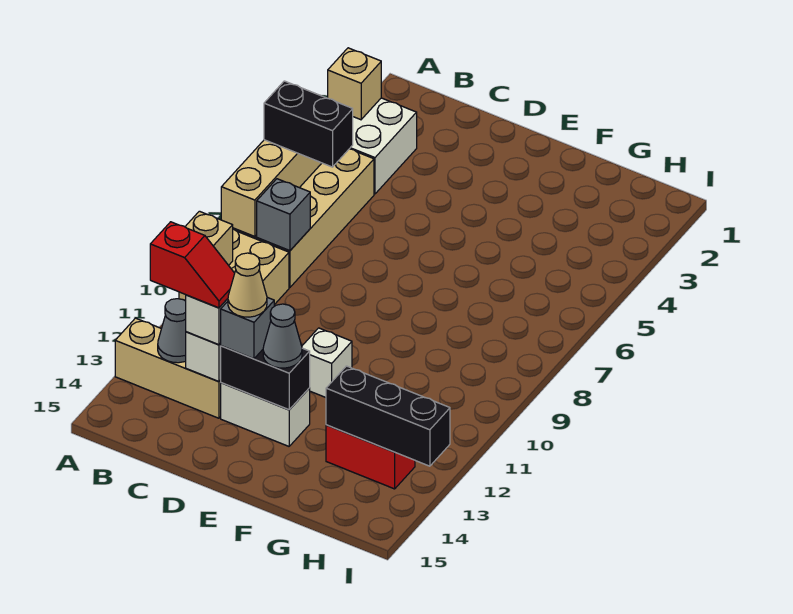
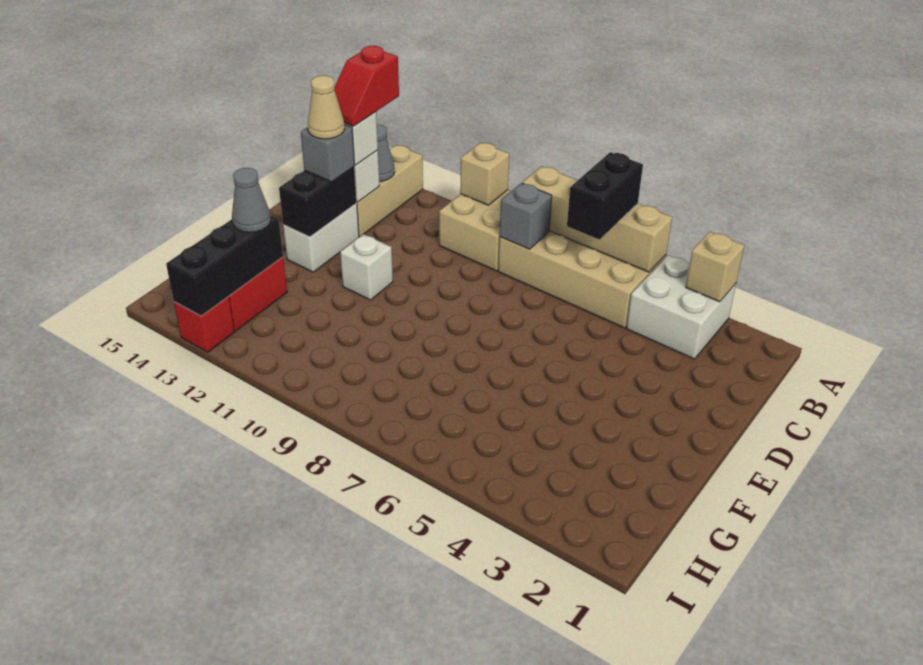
grey cone E13 level 3 -> grey cone G13 level 3
none -> red brick I13 level 1

